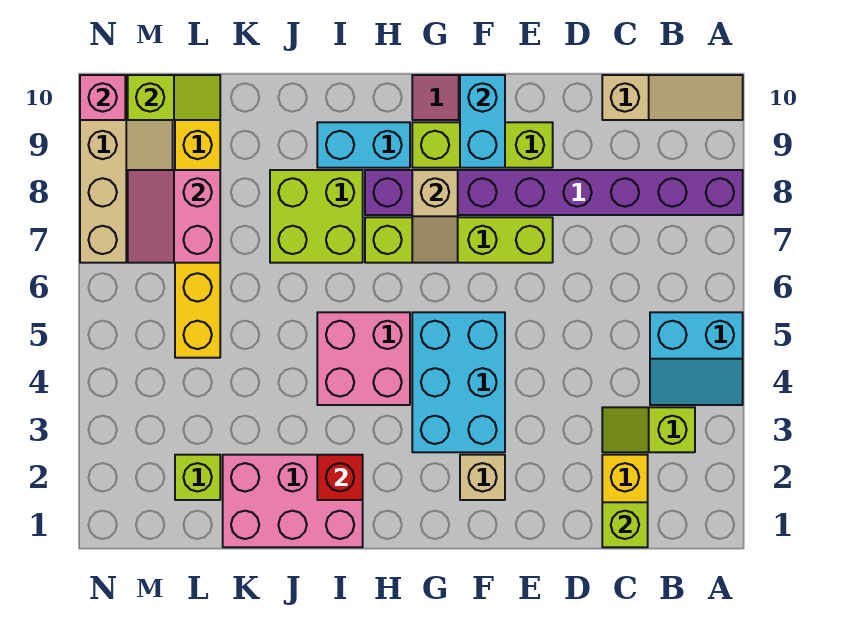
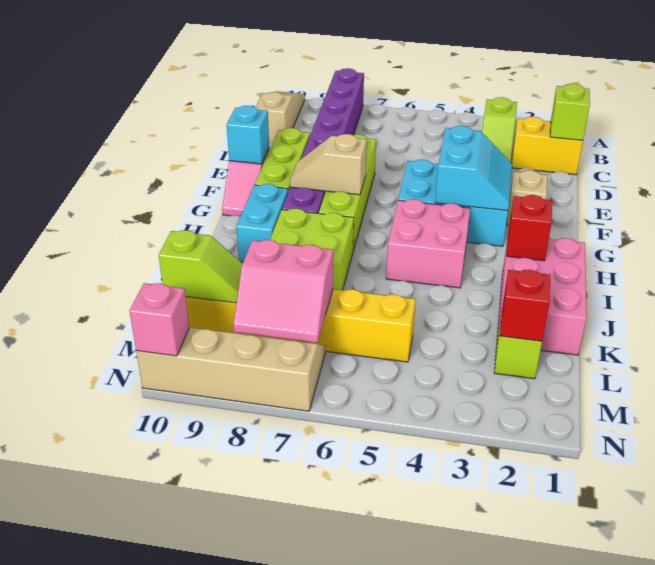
cyan slope A4:B5 level 1 top 5 -> cyan slope F3:G4 level 2 top 4
cyan brick F9:F10 level 2 -> cyan brick F10 level 2
tan slope G7:G8 level 2 top 8 -> tan slope G7:G8 level 2 top 7
none -> red brick L2 level 2
lime slope L10:M10 level 2 top M -> lime slope L9:L10 level 2 top 10

